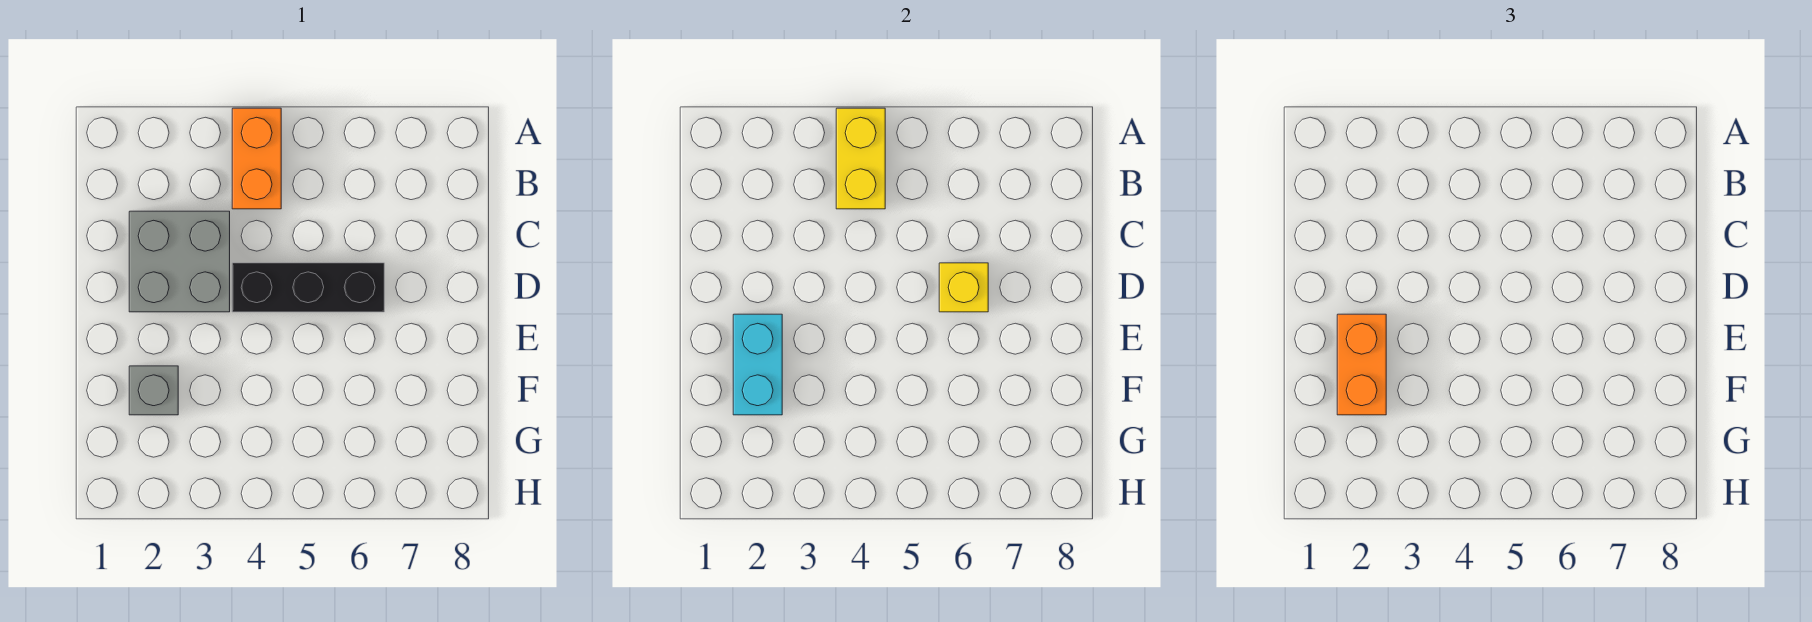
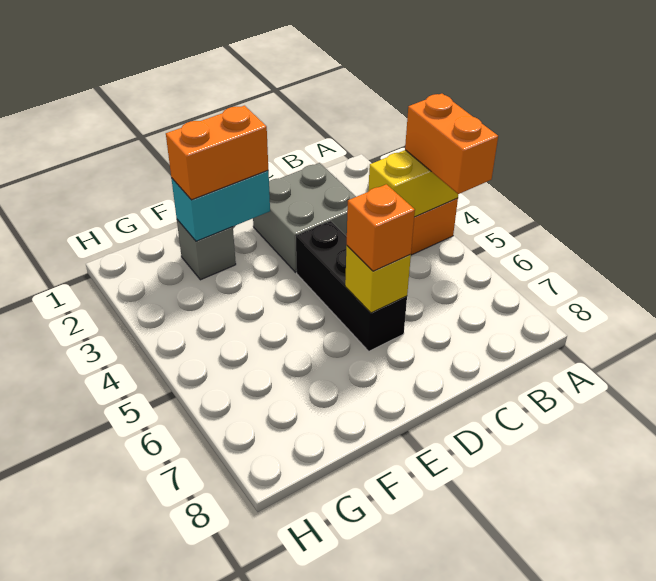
none -> orange brick A4:A5 level 3
none -> orange brick D6 level 3

